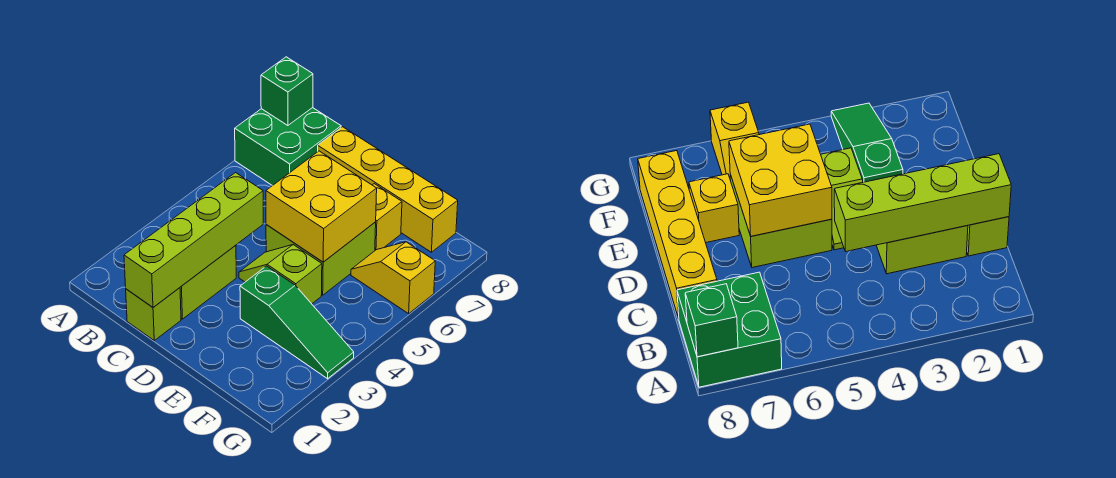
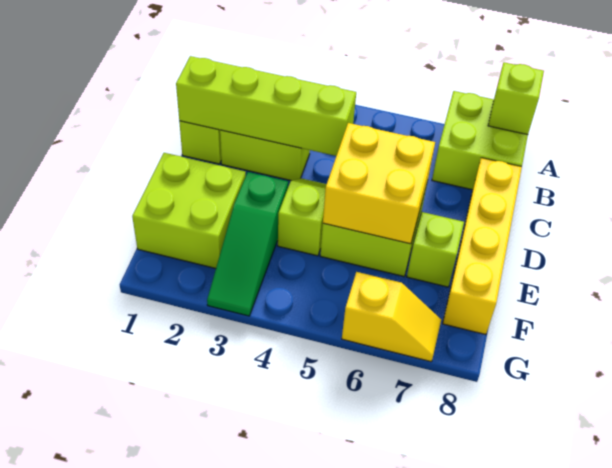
green brick A7:B8 level 1 -> lime brick A7:B8 level 1
green brick A8 level 2 -> lime brick A8 level 2
none -> lime brick E1:F2 level 1
yellow brick E7 level 1 -> lime brick E7 level 1
yellow slope F6:G6 level 1 top G -> yellow slope G6:G7 level 1 top 6

